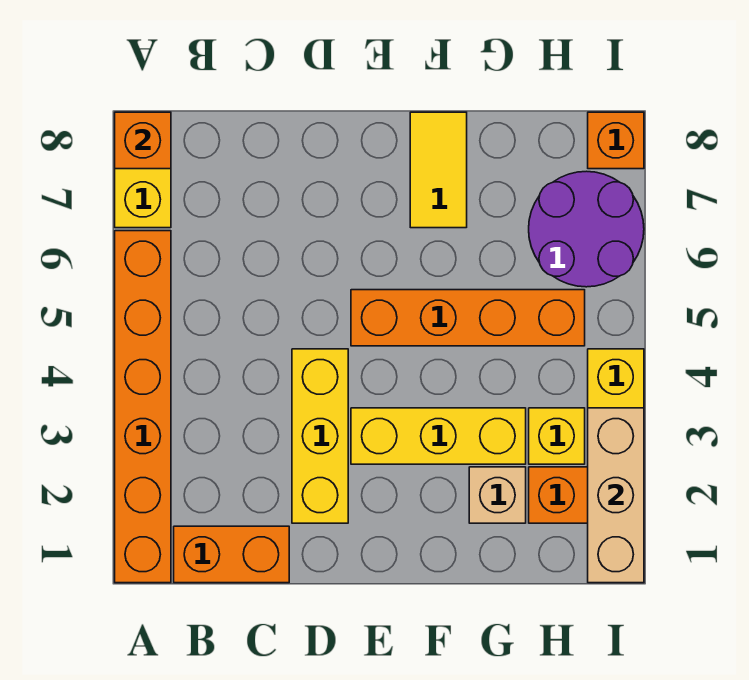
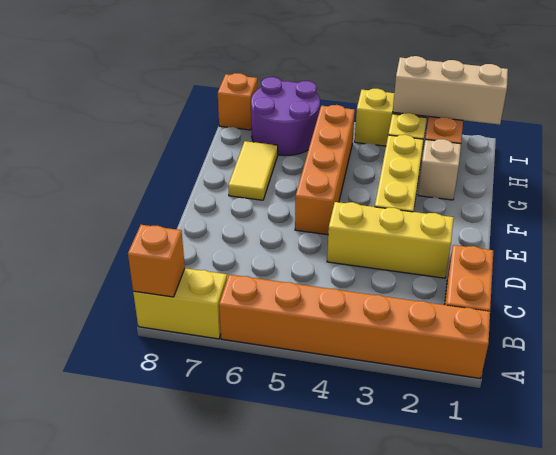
yellow tile F7:F8 level 1 -> yellow tile F7:G7 level 1

